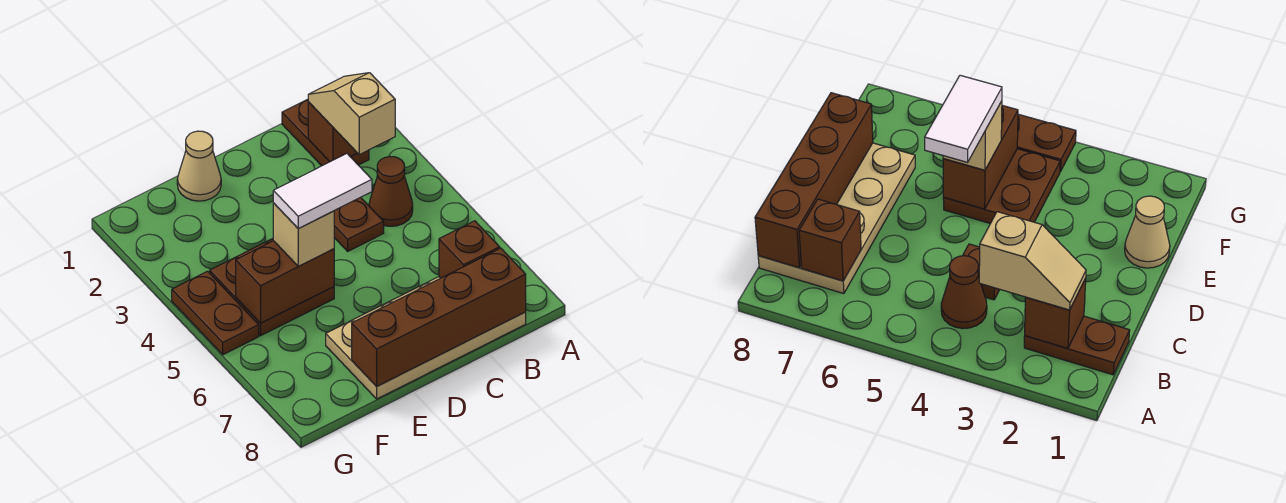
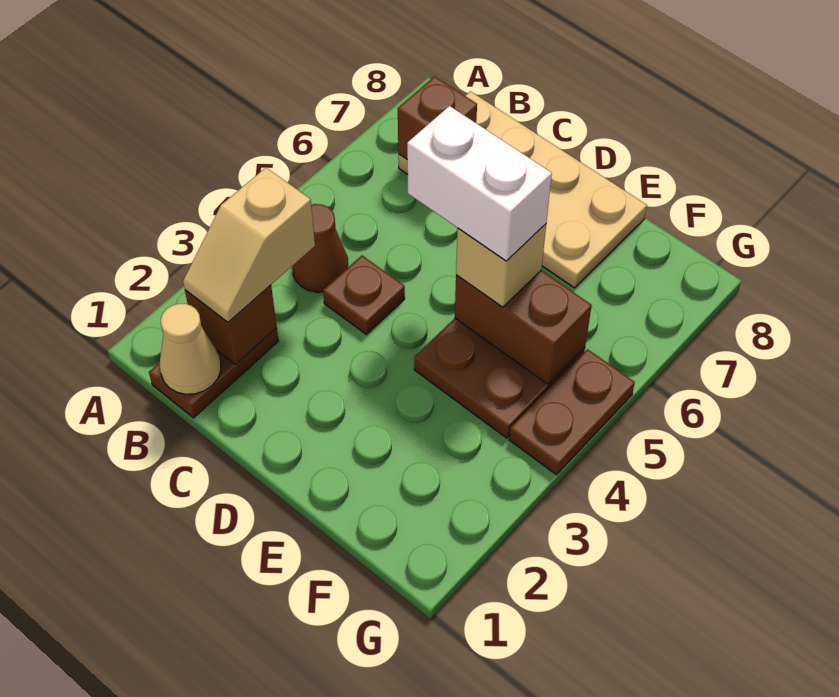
brown brick B8:E8 level 2 -> none
white tile D5:E5 level 4 -> white brick D5:E5 level 4
tan cone E1 level 1 -> tan cone B1 level 2

